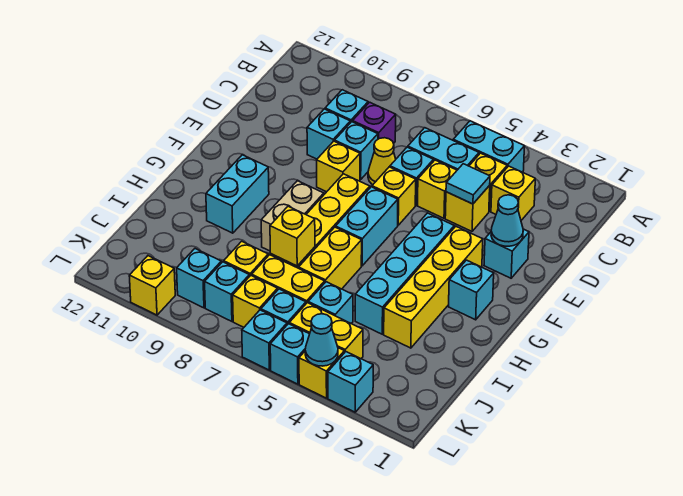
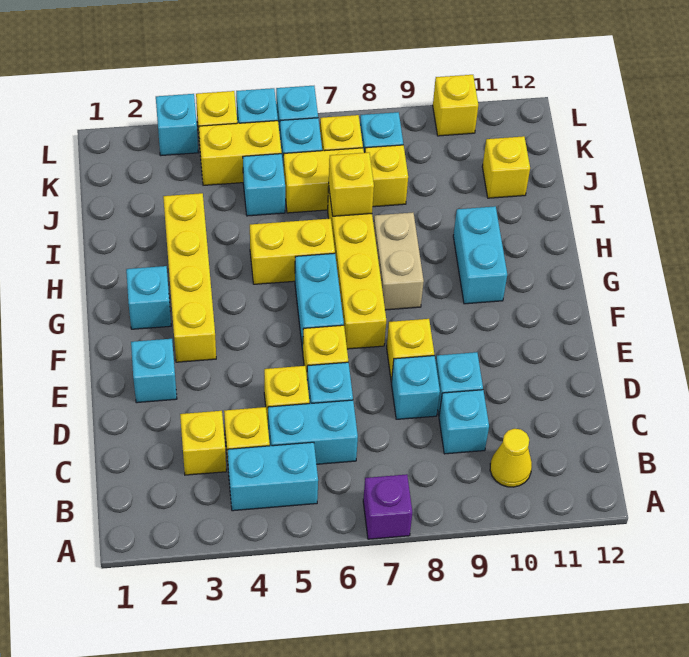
purple brick C8 level 1 -> purple brick A7 level 1
yellow brick D4 level 1 -> yellow brick J11 level 1
cyan tile D4 level 2 -> none
yellow cone D7 level 1 -> yellow cone B10 level 1
cyan cone E2 level 2 -> none
cyan brick F4:I4 level 1 -> none
yellow brick H6:I6 level 1 -> yellow brick H5:H6 level 1
cyan brick K9 level 1 -> none
cyan cone L4 level 2 -> none

